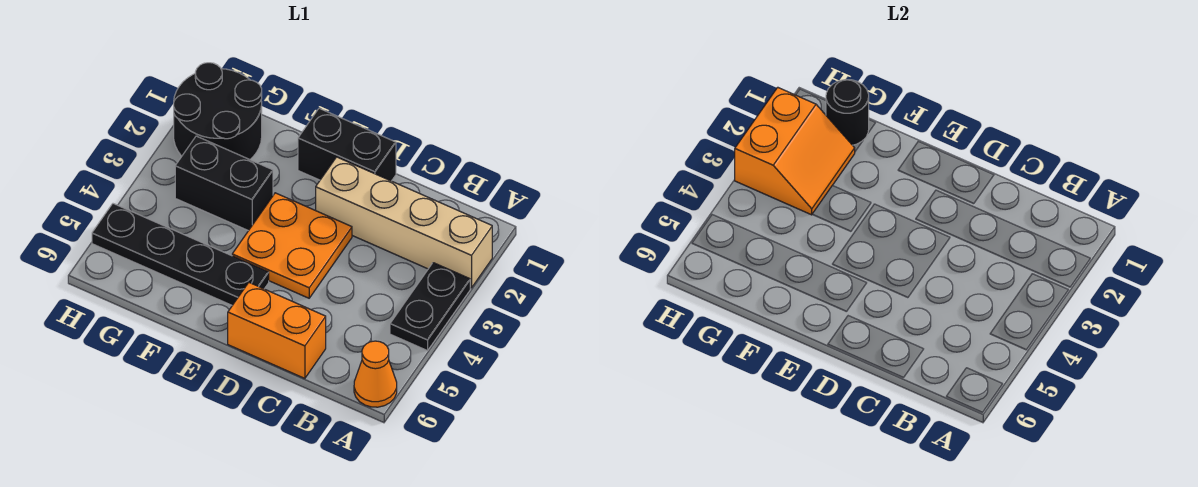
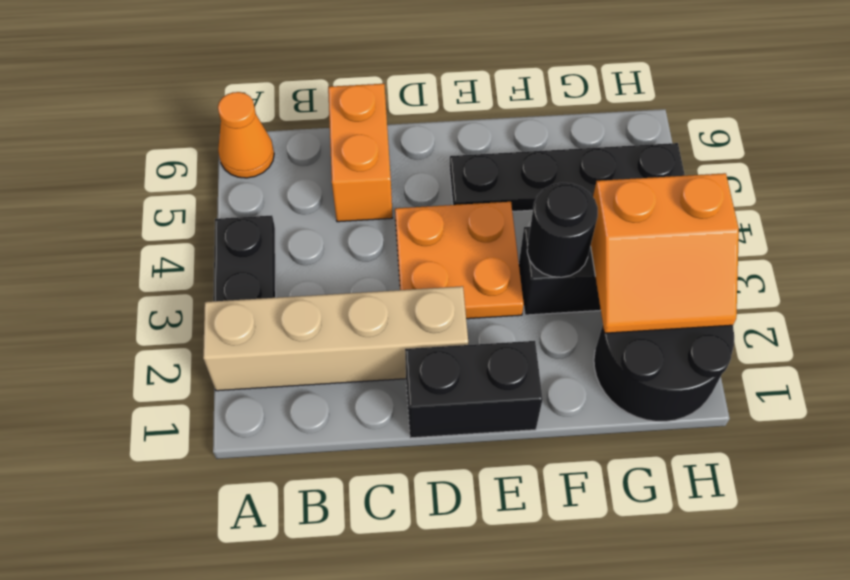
orange brick C6:D6 level 1 -> orange brick C5:C6 level 1
black round brick G1 level 2 -> black round brick F3 level 2
orange slope G2:H3 level 2 top H -> orange slope G2:H3 level 2 top 3

